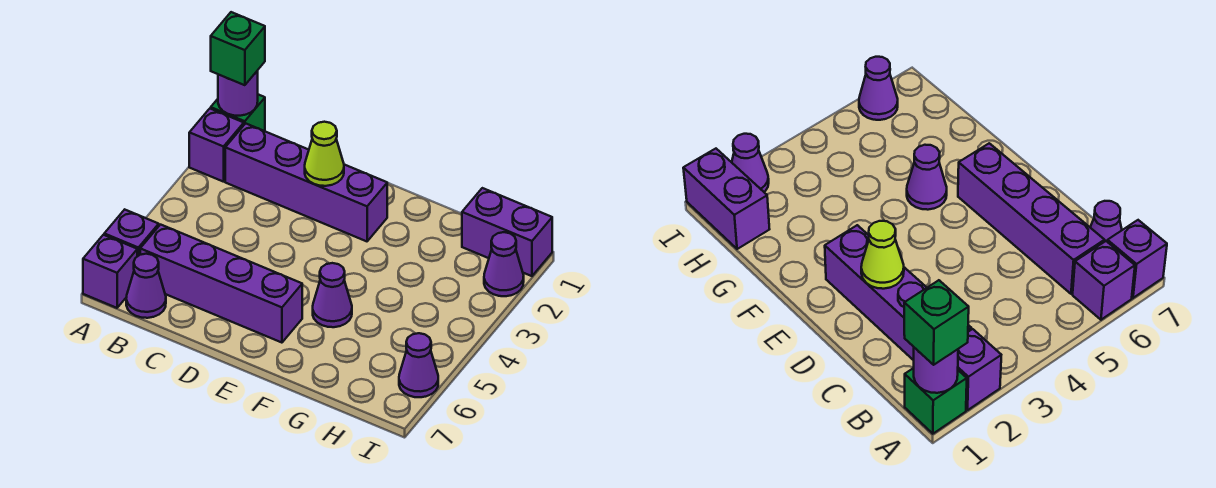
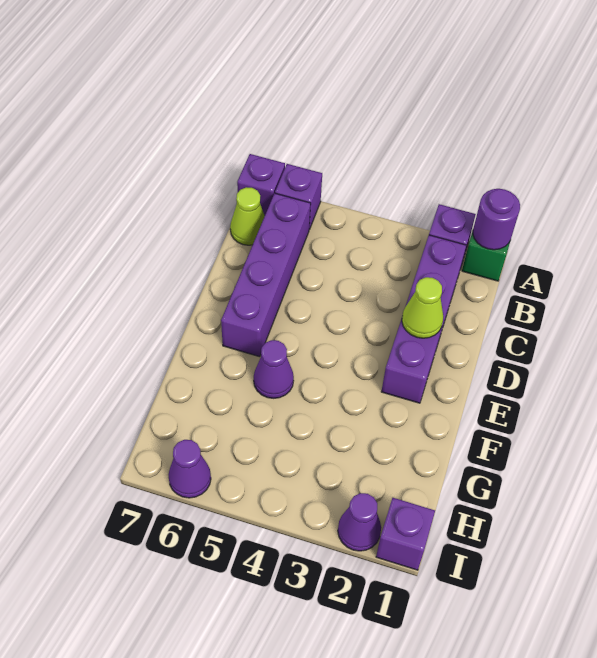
green brick A1 level 3 -> none
purple cone B7 level 1 -> lime cone B7 level 1
purple brick H1:I1 level 1 -> purple brick I1 level 1

